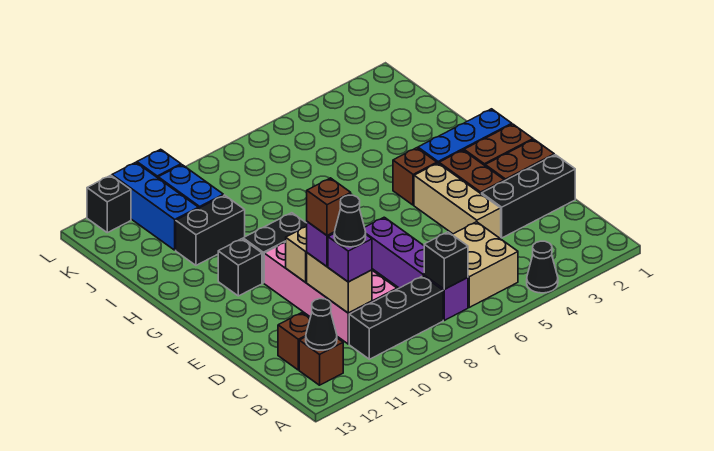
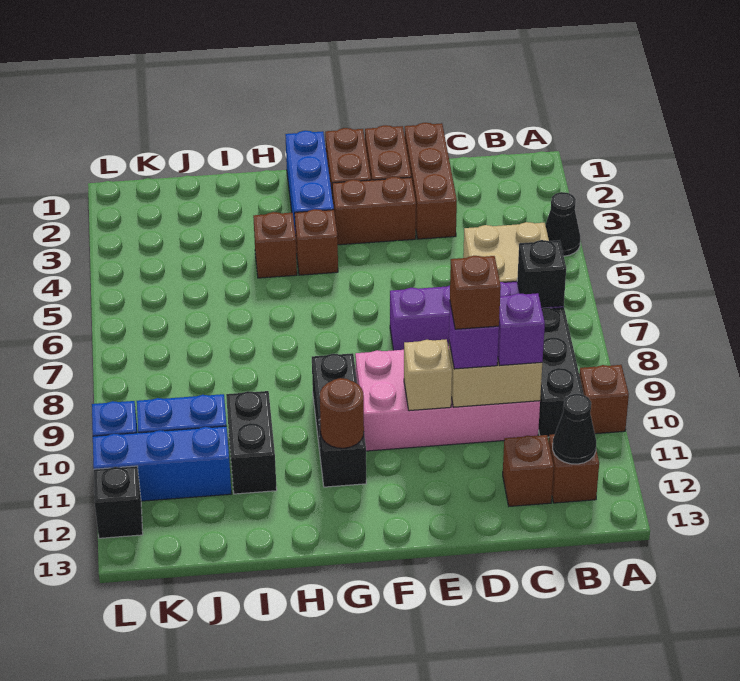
none -> brown brick A10 level 1
black cone C10 level 4 -> none
black brick D1:D3 level 1 -> brown brick D1:D3 level 1
tan brick D4:F4 level 1 -> none
none -> brown round brick G11 level 2
none -> brown brick H4 level 1

